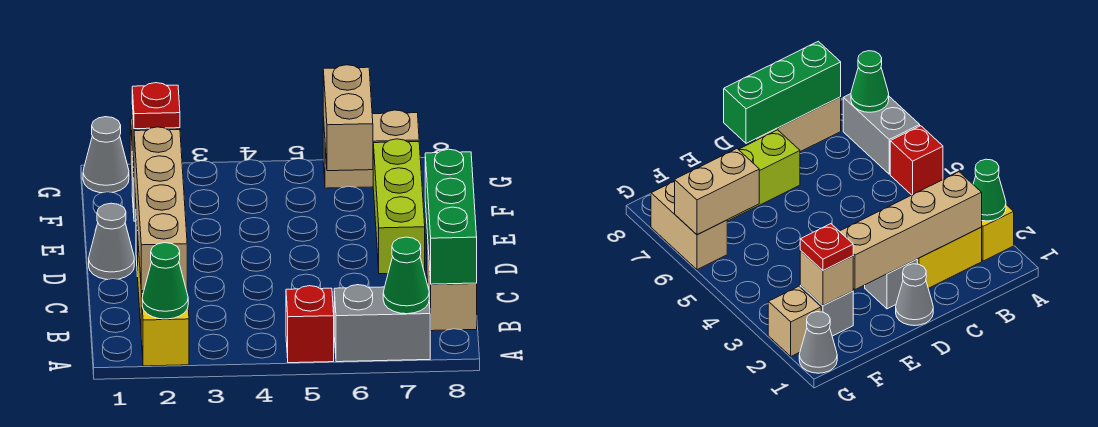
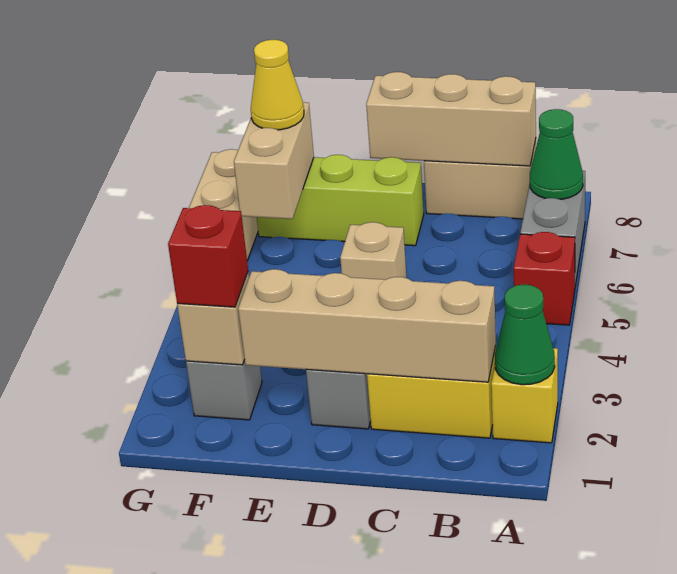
green brick B8:D8 level 2 -> tan brick B8:D8 level 2
grey cone D1 level 1 -> none
red plate F2 level 3 -> red brick F2 level 3
tan brick F6:G6 level 2 -> tan brick F6:F7 level 2
none -> yellow cone F7 level 3
grey cone G1 level 1 -> none
tan brick G2 level 1 -> tan brick D5 level 1

